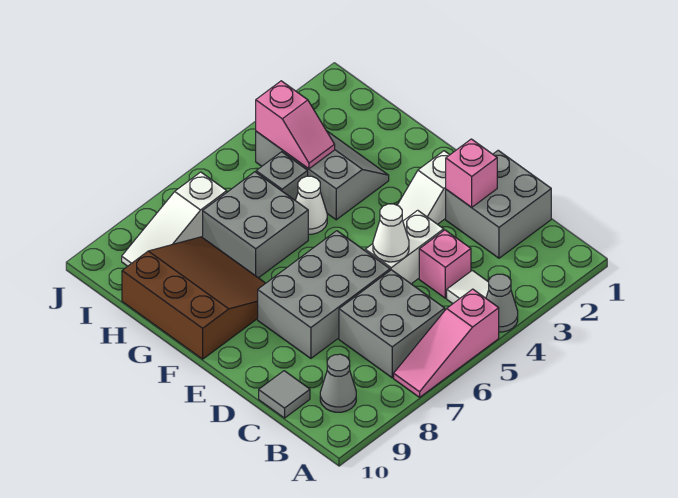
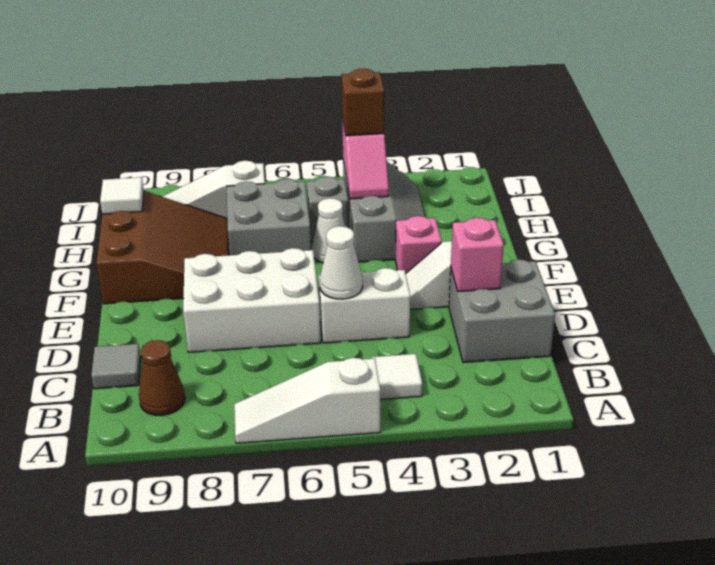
grey cone A4 level 1 -> none
pink slope A5:A7 level 1 top 5 -> white slope A5:A7 level 1 top 5
grey brick B6:C7 level 1 -> none
grey cone B9 level 1 -> brown cone B9 level 1
pink brick C4 level 1 -> pink brick F3 level 1
grey brick D6:E8 level 1 -> white brick D6:E8 level 1
none -> white tile H10 level 2
none -> brown brick I4 level 3

